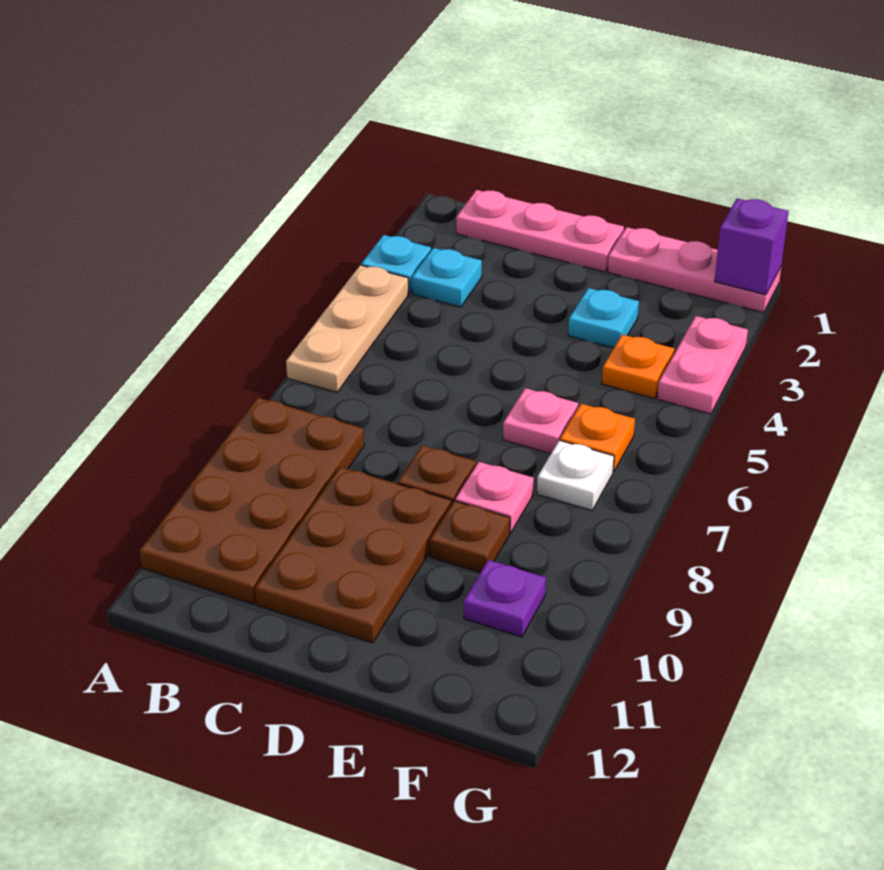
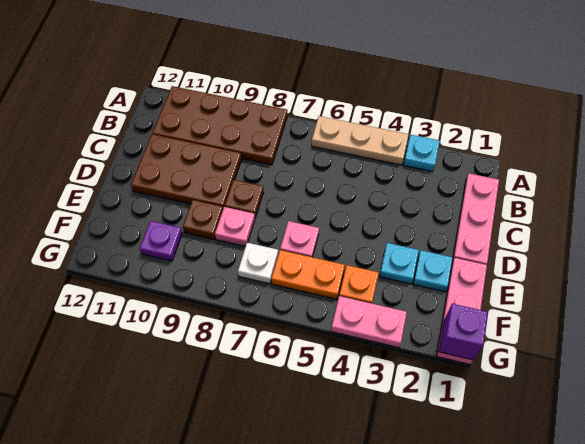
cyan plate B3 level 1 -> cyan plate E2 level 1
orange plate F6 level 1 -> orange plate F5:F6 level 1

